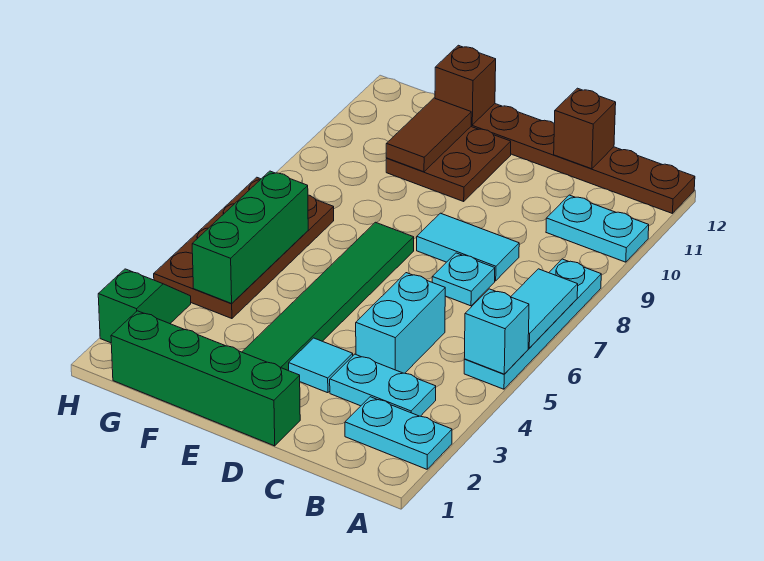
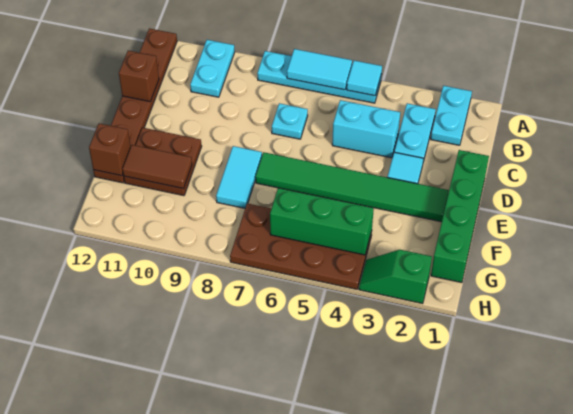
cyan brick A5 level 2 -> cyan tile A5 level 2
cyan tile C8:D8 level 1 -> cyan tile E8:F8 level 1

